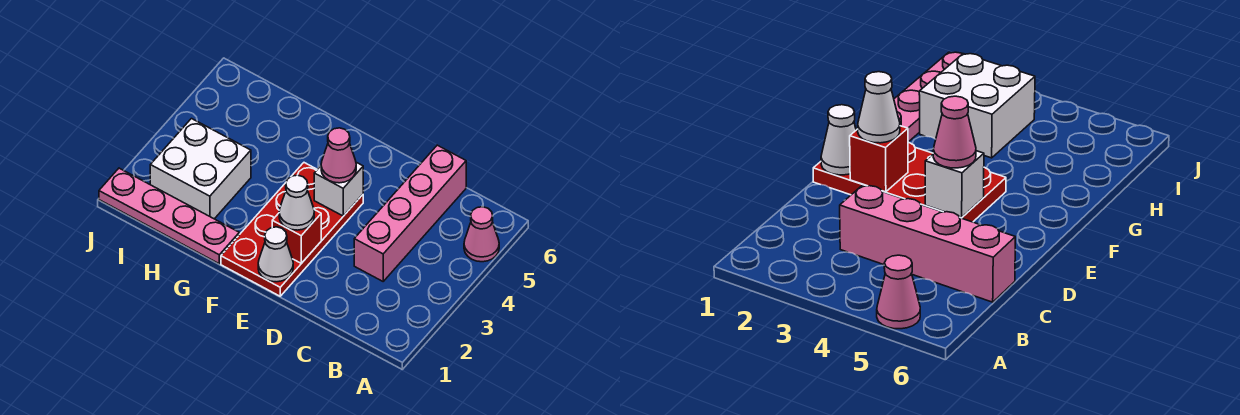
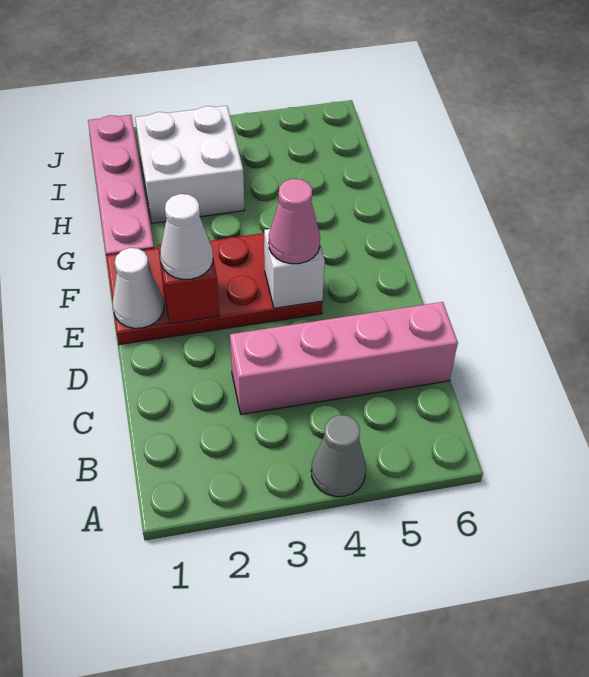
none -> grey cone A4 level 1
pink cone A5 level 1 -> none

